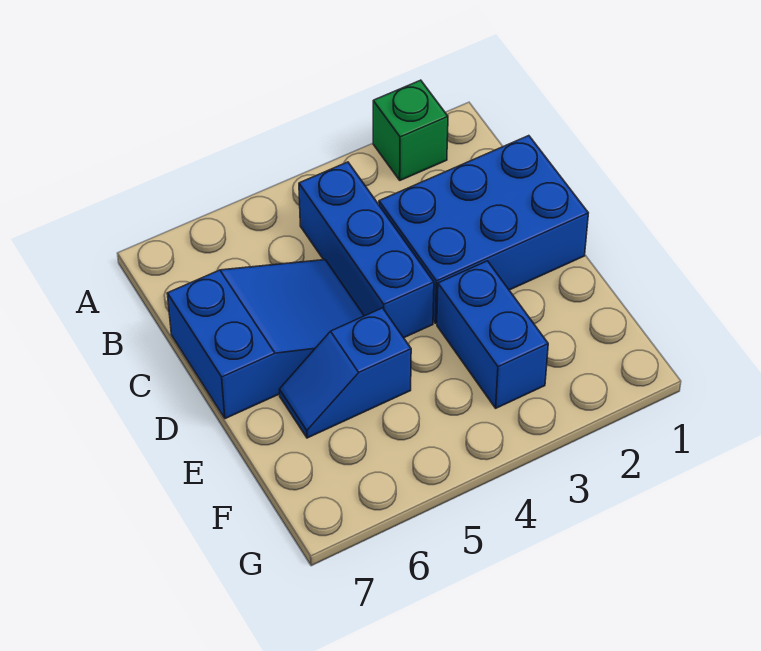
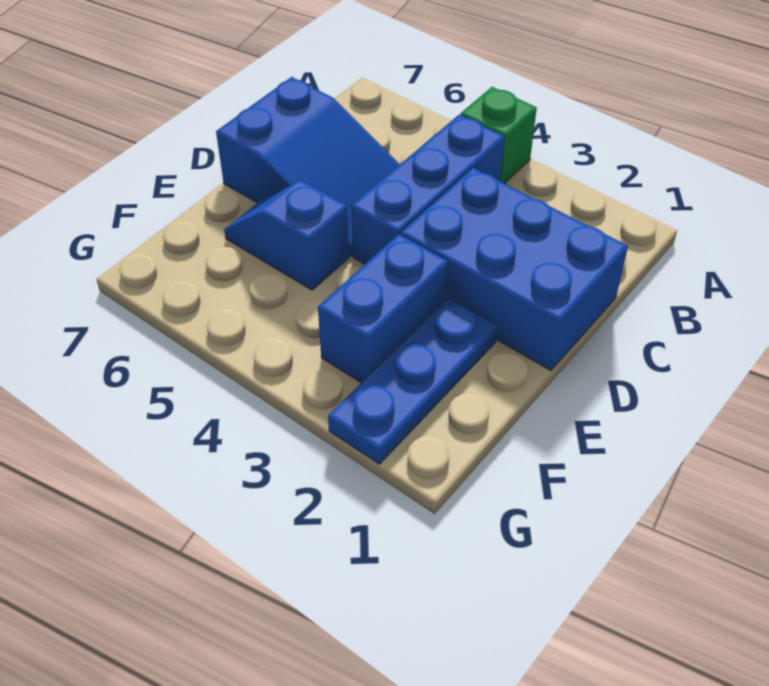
green brick A2 level 1 -> green brick A4 level 1
none -> blue plate E2:G2 level 1

